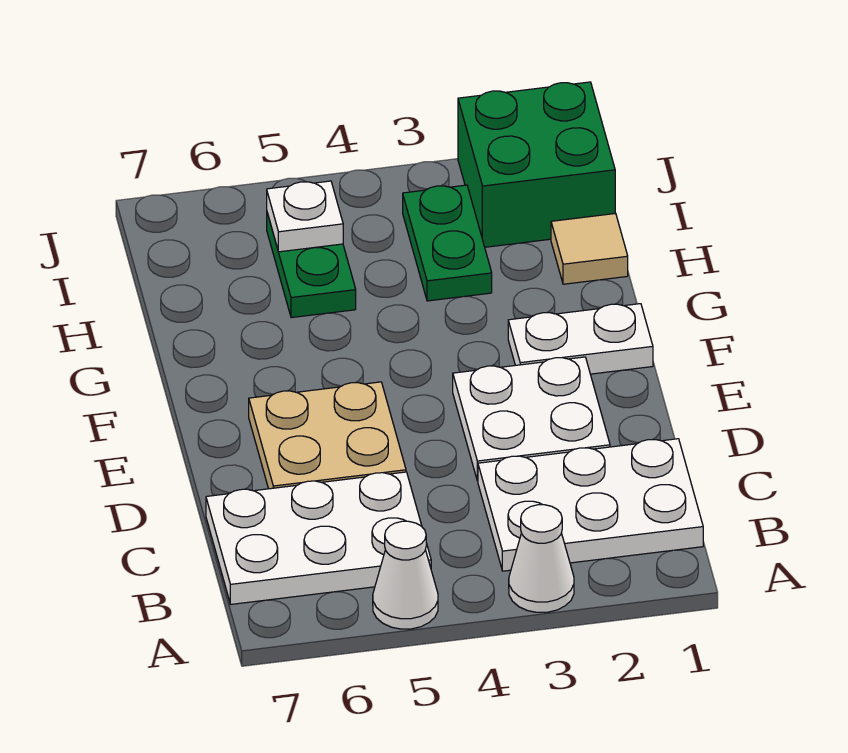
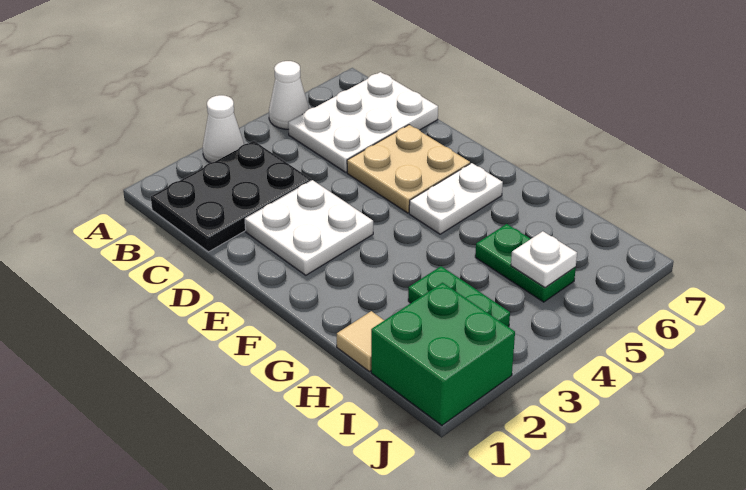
white plate B1:C3 level 1 -> black plate B1:C3 level 1
white plate F1:F2 level 1 -> white plate F5:F6 level 1

